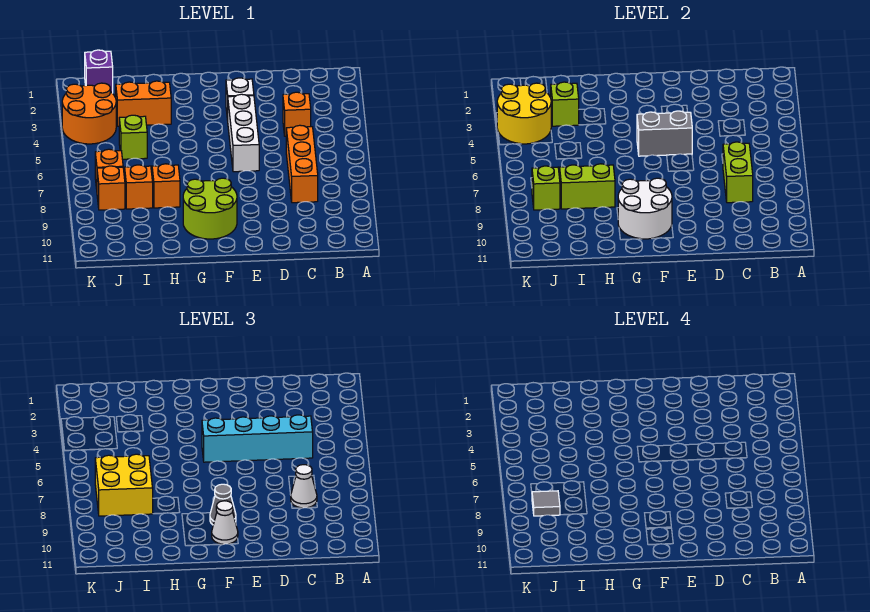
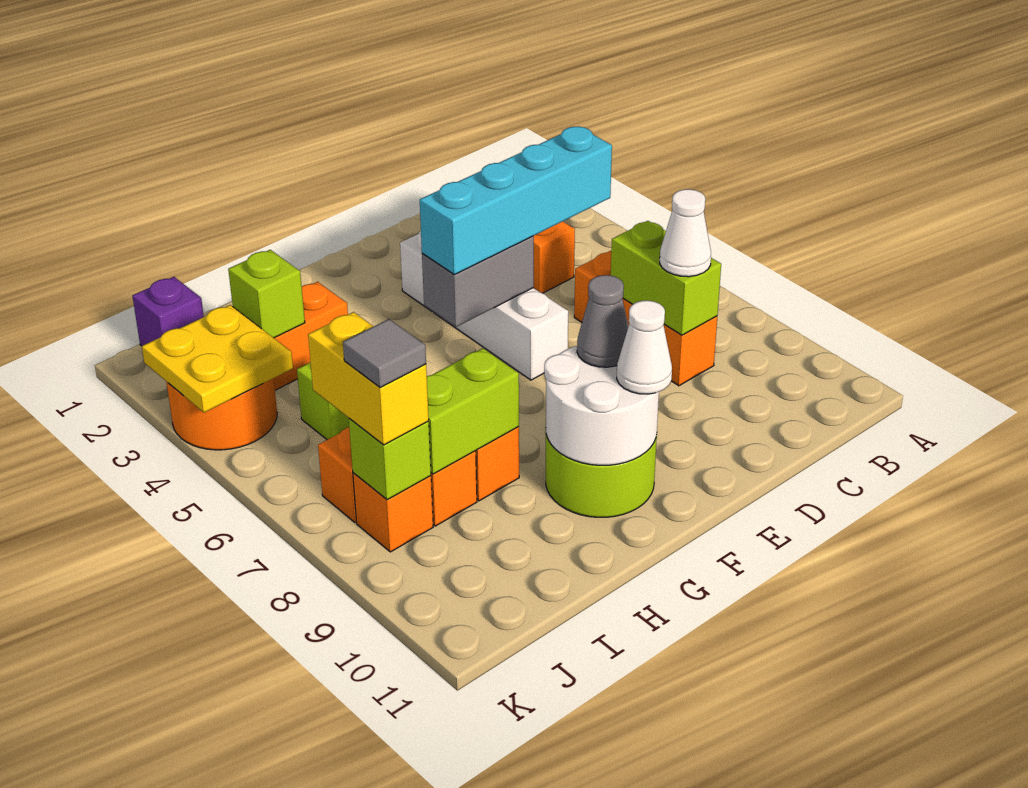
yellow brick I7:J8 level 3 -> yellow brick J7:J8 level 3
yellow round brick J3:K4 level 2 -> yellow plate J3:K4 level 2

